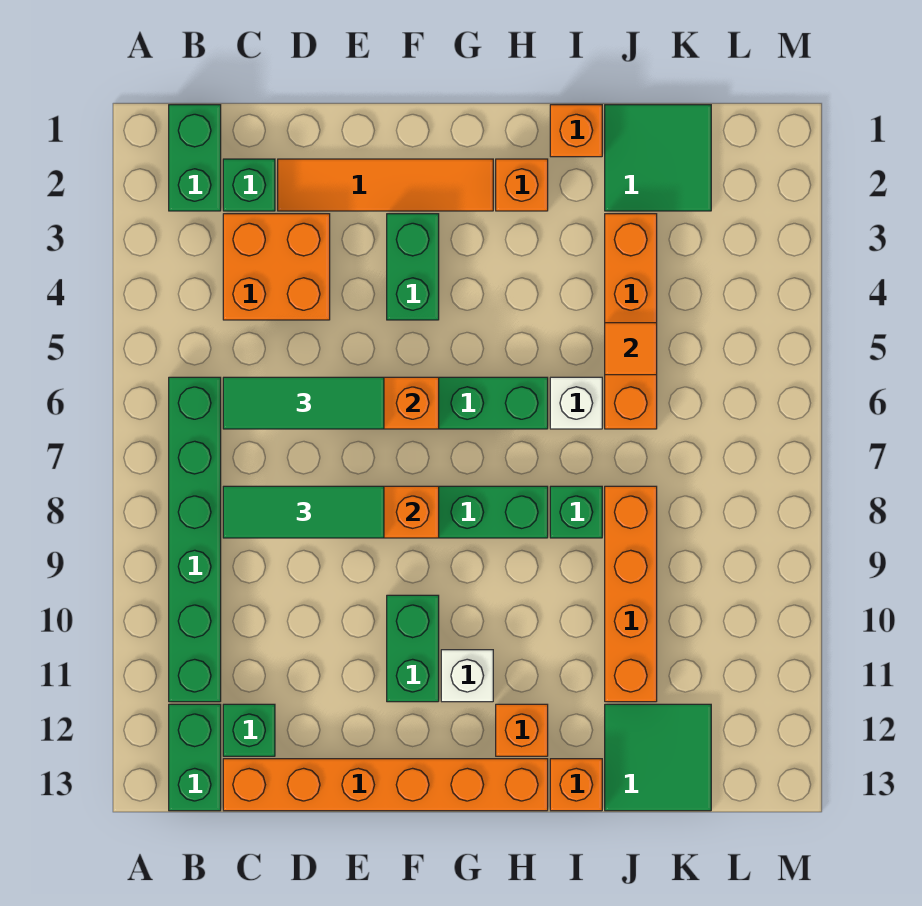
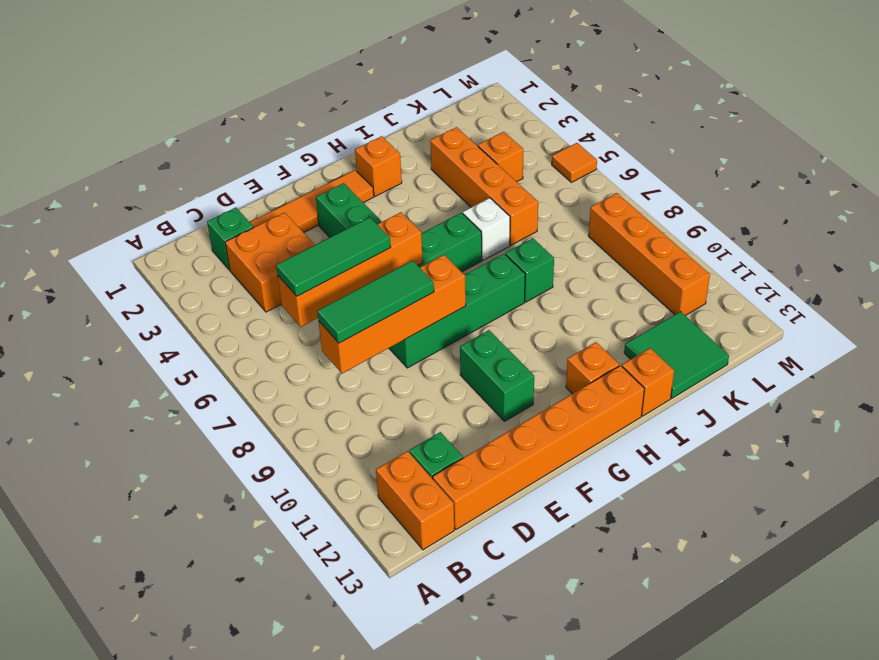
green brick B1:B2 level 1 -> none
green brick B6:B11 level 1 -> none
green brick B12:B13 level 1 -> orange brick B12:B13 level 1
white brick G11 level 1 -> none
orange brick I1 level 1 -> orange brick K4 level 1
green tile J1:K2 level 1 -> none
orange tile J5 level 2 -> orange tile M5 level 1
orange brick J8:J11 level 1 -> orange brick L8:L11 level 1

